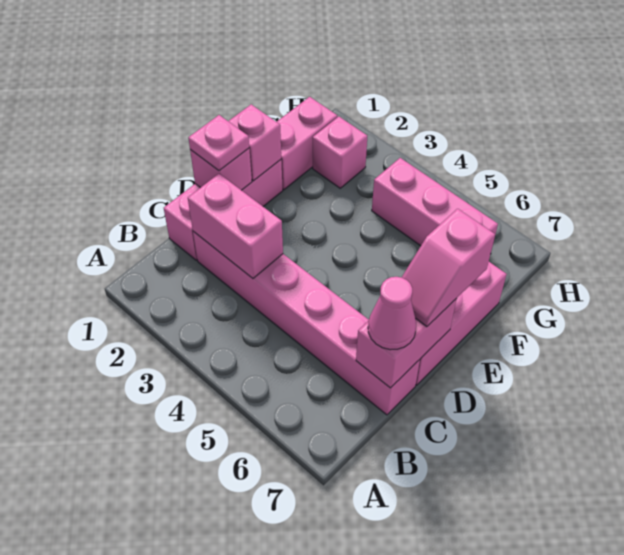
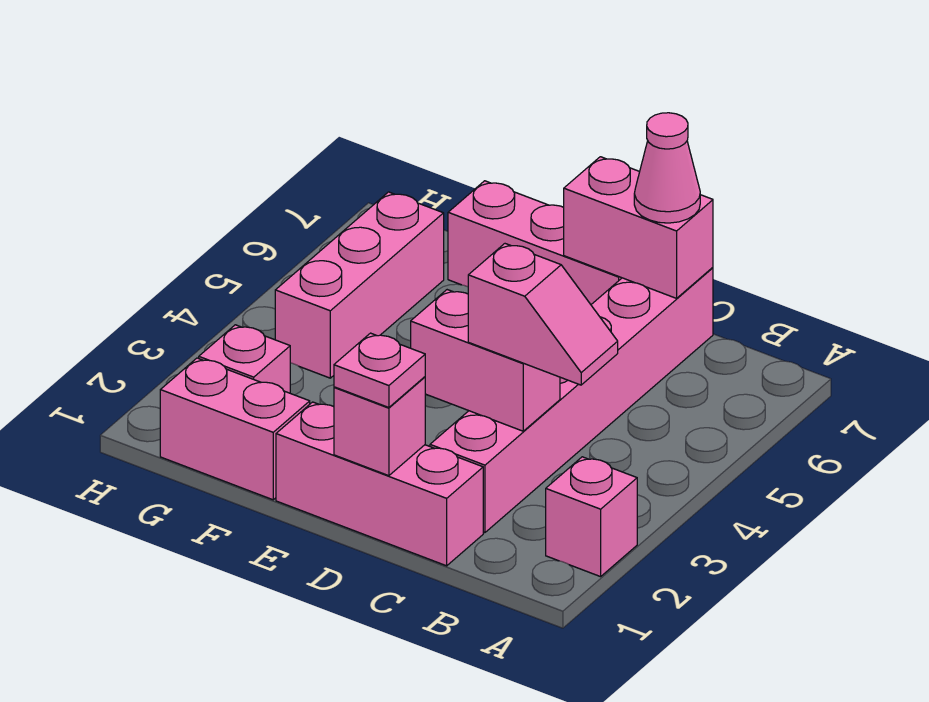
pink brick C2:C3 level 2 -> pink brick C3:D3 level 2
pink slope D7:E7 level 3 top E -> pink slope B3:C3 level 3 top C
pink brick E1 level 2 -> pink brick A2 level 1

